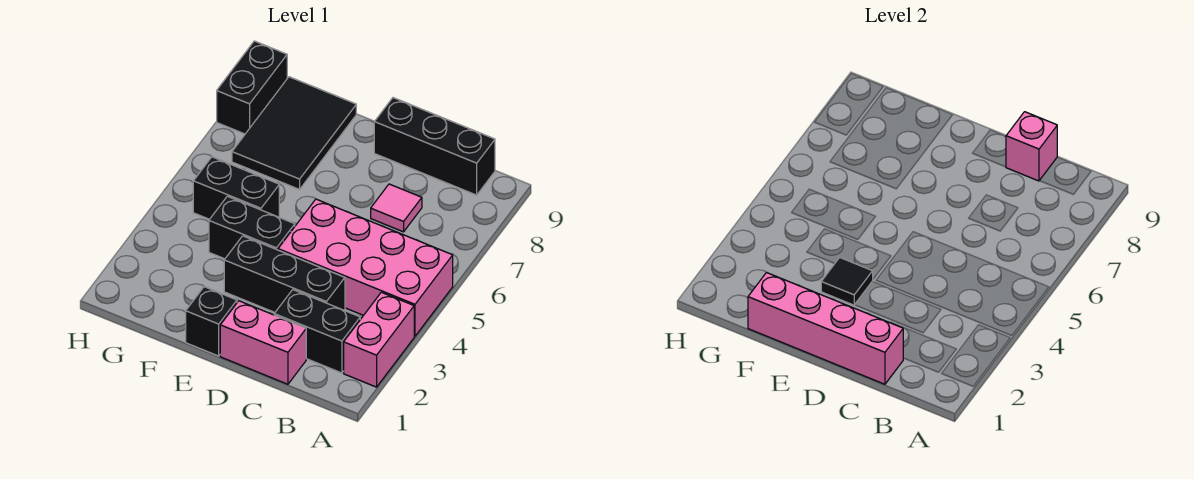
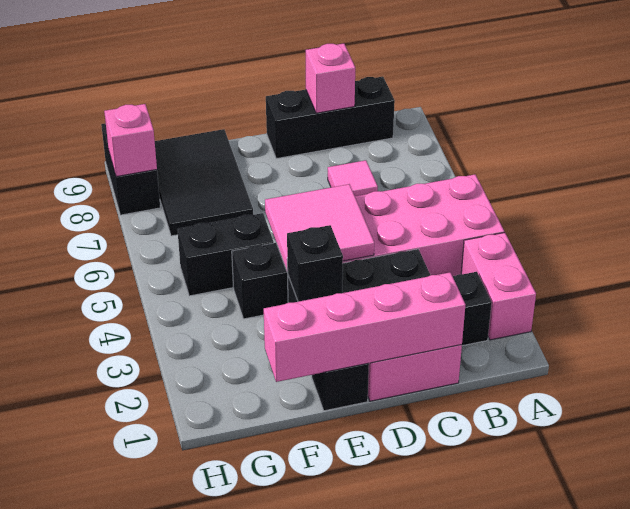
none -> pink tile D4:E5 level 2
black tile E3 level 2 -> black brick E3 level 2
none -> pink brick H8 level 2

